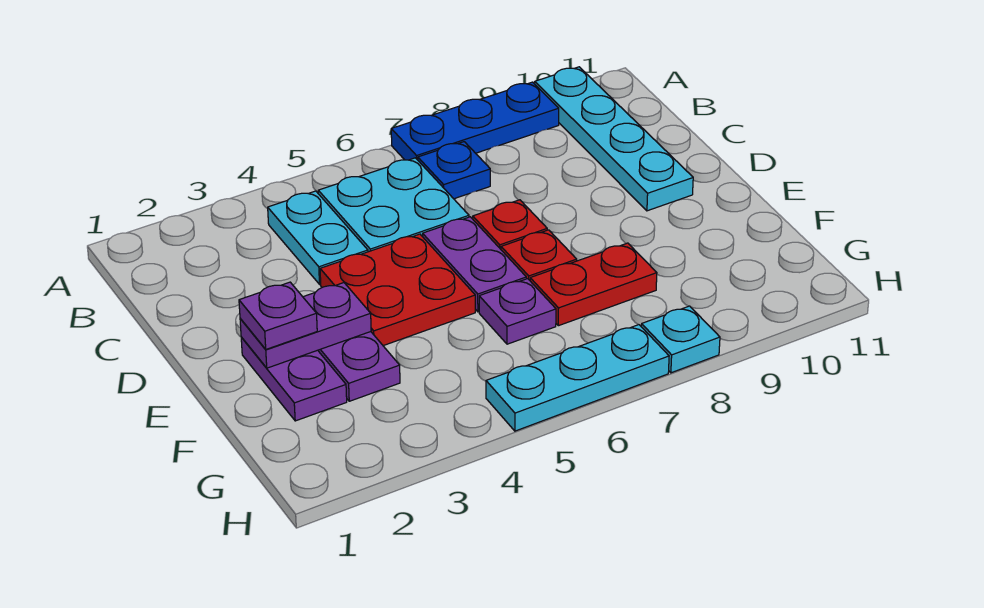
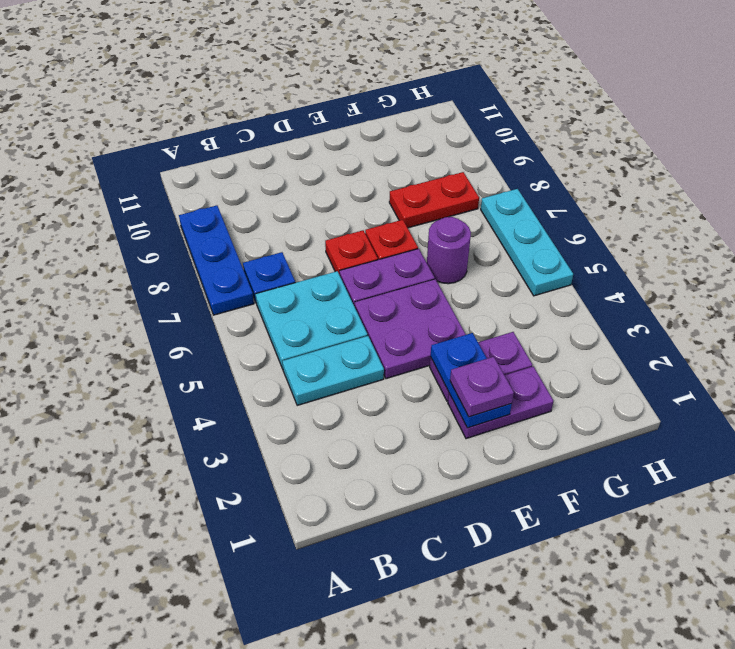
cyan plate A10:D10 level 1 -> none
red plate D4:E5 level 1 -> purple plate D4:E5 level 1
purple plate E2:E3 level 2 -> blue plate E2:E3 level 2
purple plate F6 level 1 -> purple round brick F6 level 1
red plate F7:F8 level 1 -> red plate F8:G8 level 1
cyan plate H8 level 1 -> none

